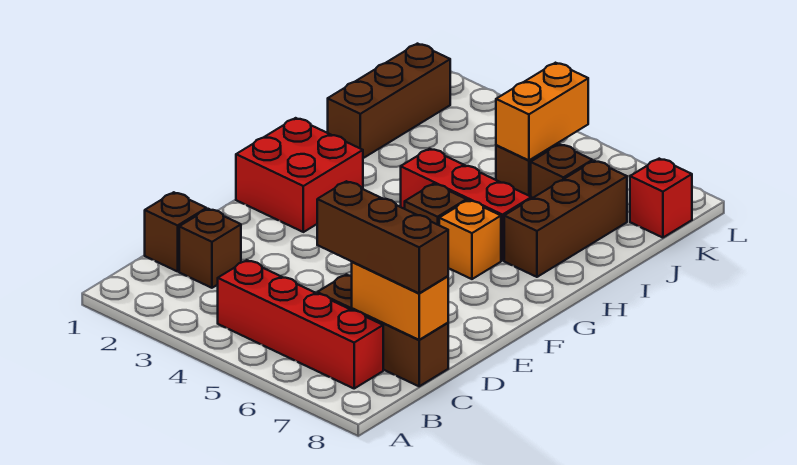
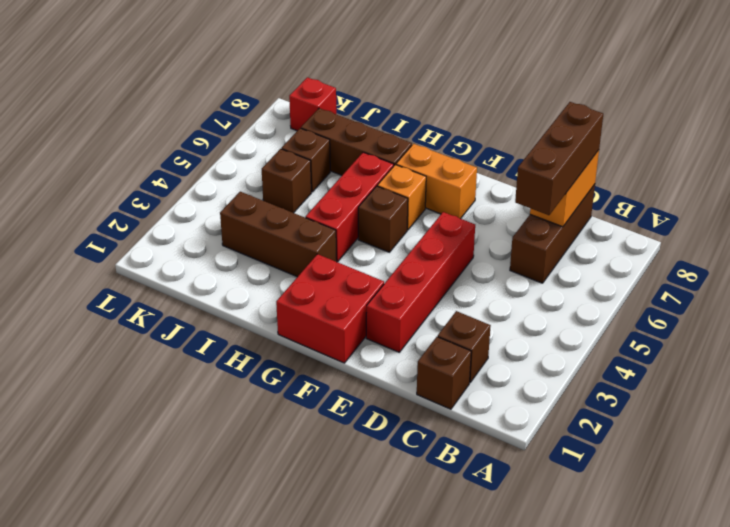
red brick B4:B7 level 1 -> red brick E2:E5 level 1
brown brick I1:K1 level 1 -> brown brick H3:J3 level 1
orange brick J5:K5 level 2 -> orange brick F7:G7 level 1

